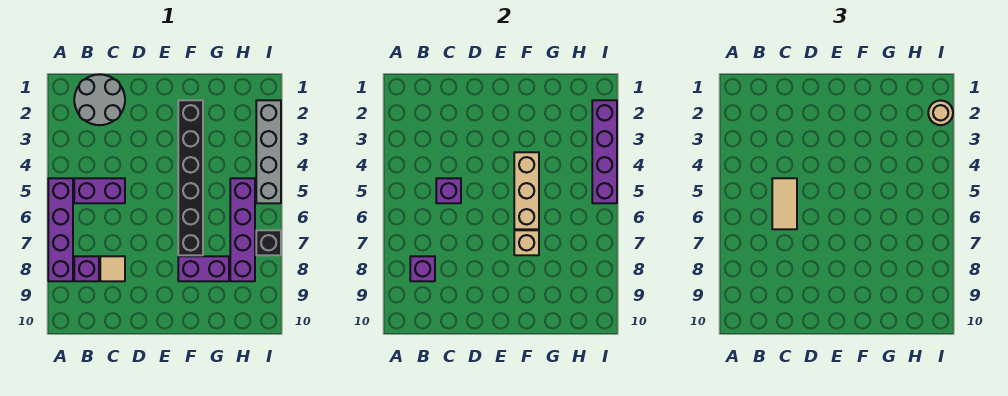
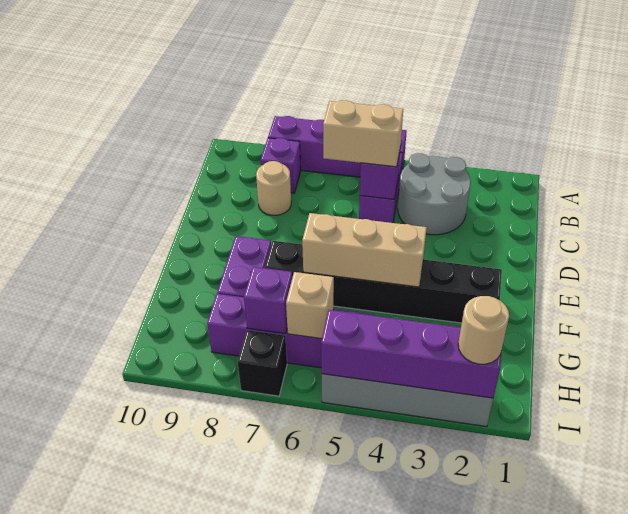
grey round brick B1:C2 level 1 -> grey round brick B3:C4 level 1
purple brick B8 level 2 -> purple brick H7 level 2
tan tile C5:C6 level 3 -> tan brick C5:C6 level 3
tan tile C8 level 1 -> tan round brick C8 level 1
tan brick F7 level 2 -> tan brick H6 level 2

